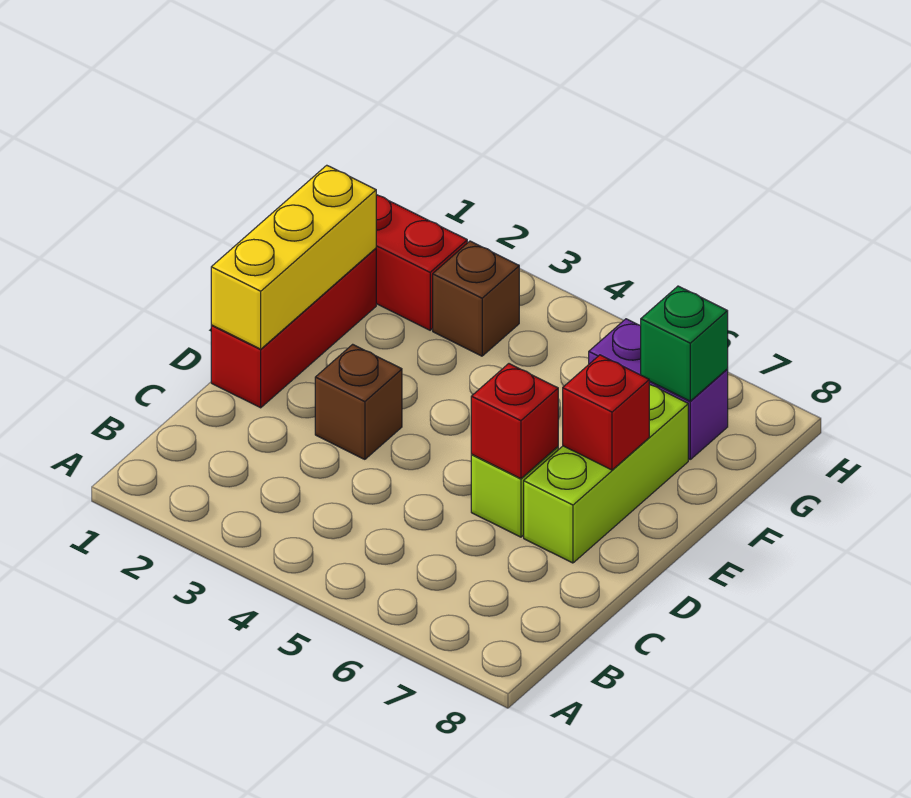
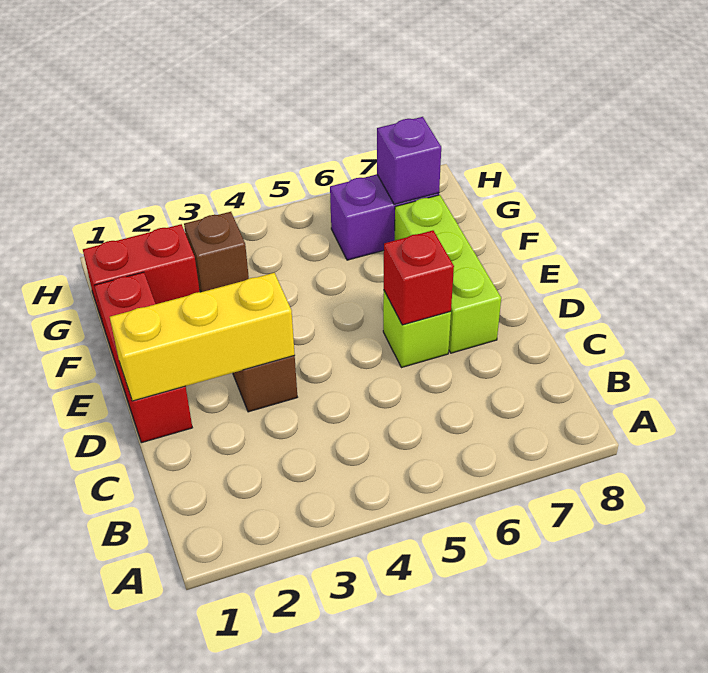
yellow brick D1:F1 level 2 -> yellow brick D1:D3 level 2
red brick E7 level 2 -> none
green brick G7 level 2 -> purple brick G7 level 2

